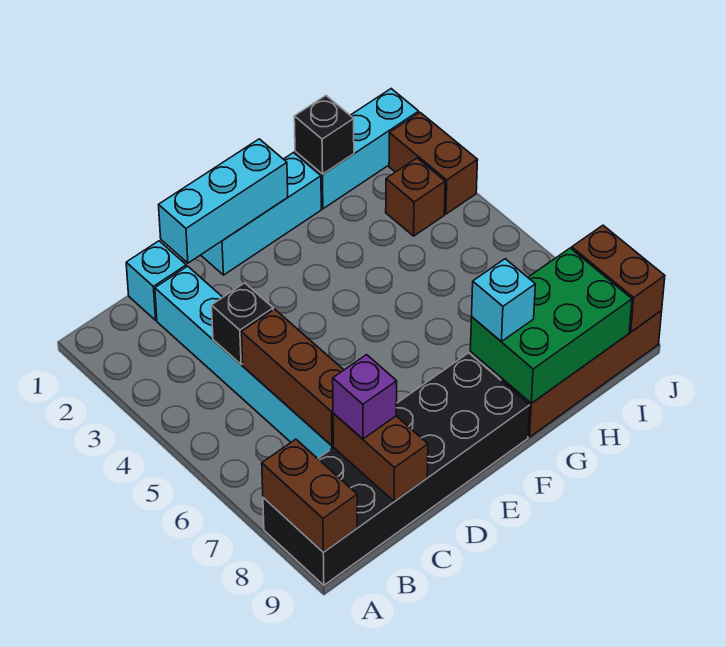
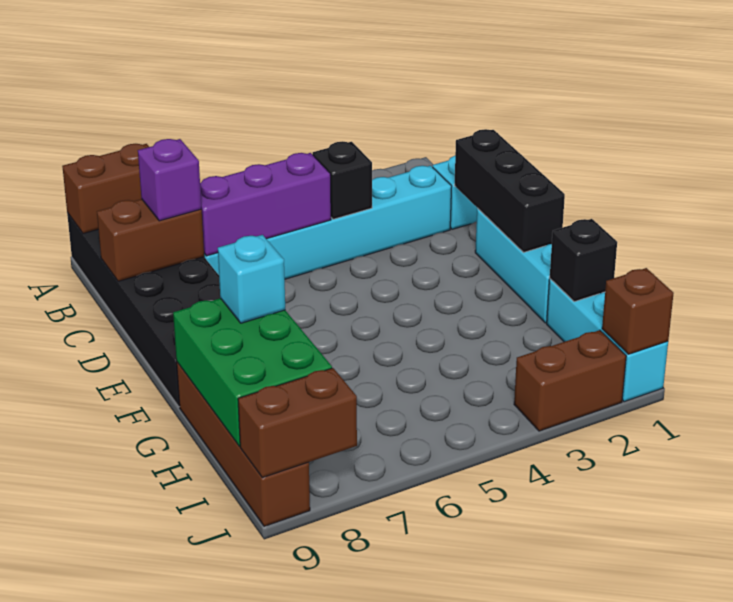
brown brick C5:C7 level 2 -> purple brick C5:C7 level 2
cyan brick D1:F1 level 2 -> black brick D1:F1 level 2
brown brick I3 level 1 -> brown brick J1 level 2

